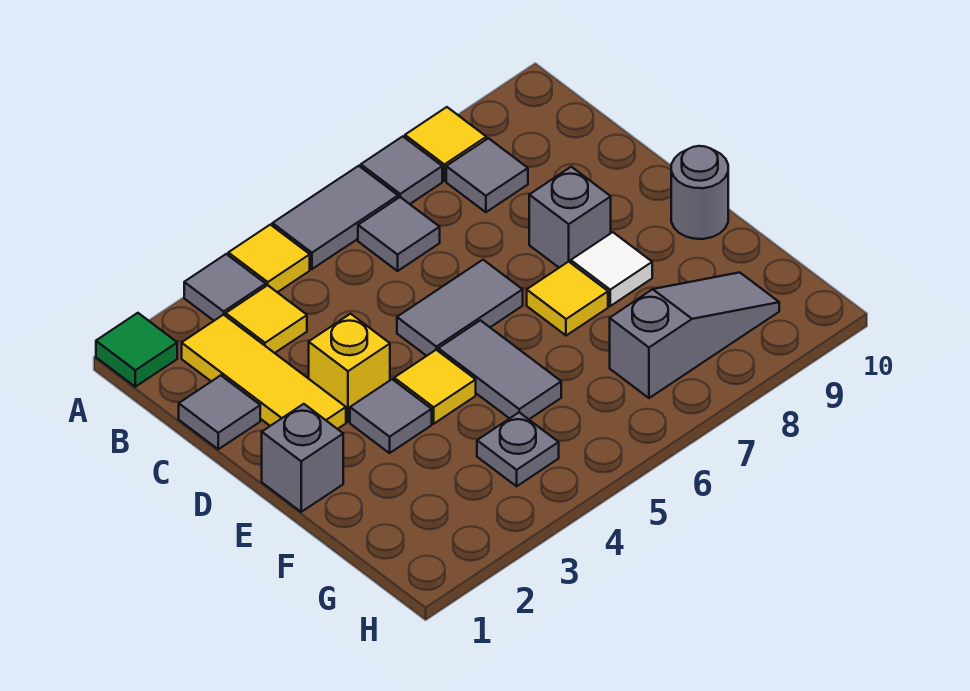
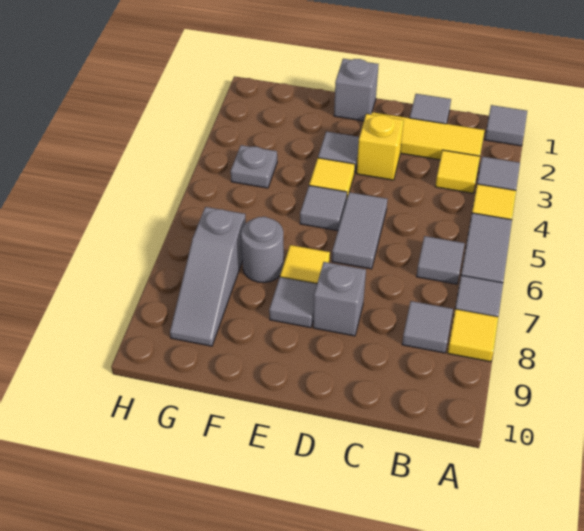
green tile A1 level 1 -> grey tile A1 level 1
grey tile E5:F5 level 1 -> grey tile E5 level 1
white tile E8 level 1 -> grey tile E8 level 1
grey round brick E10 level 1 -> grey round brick F7 level 1

